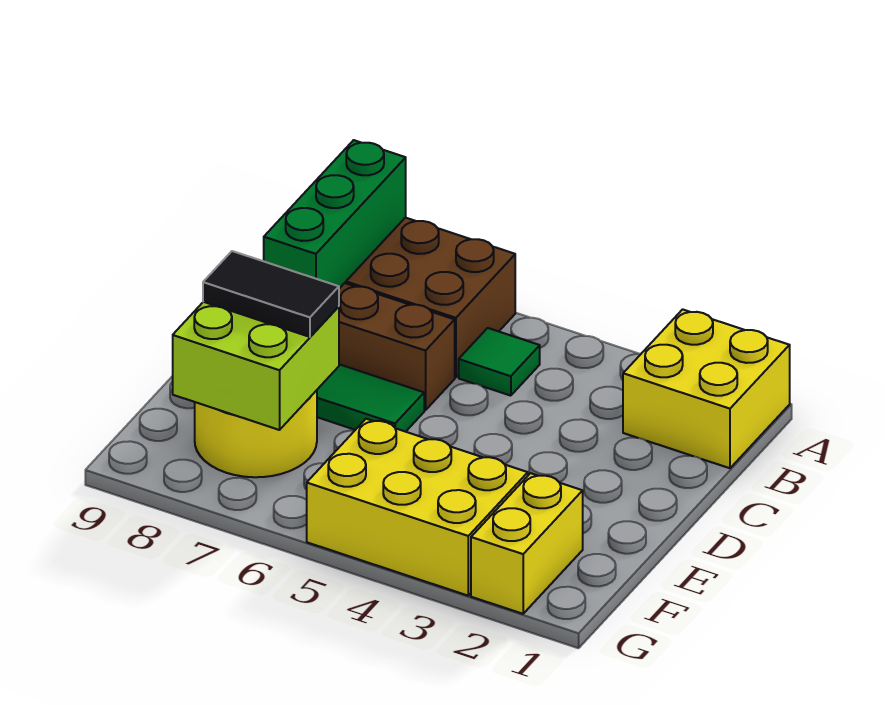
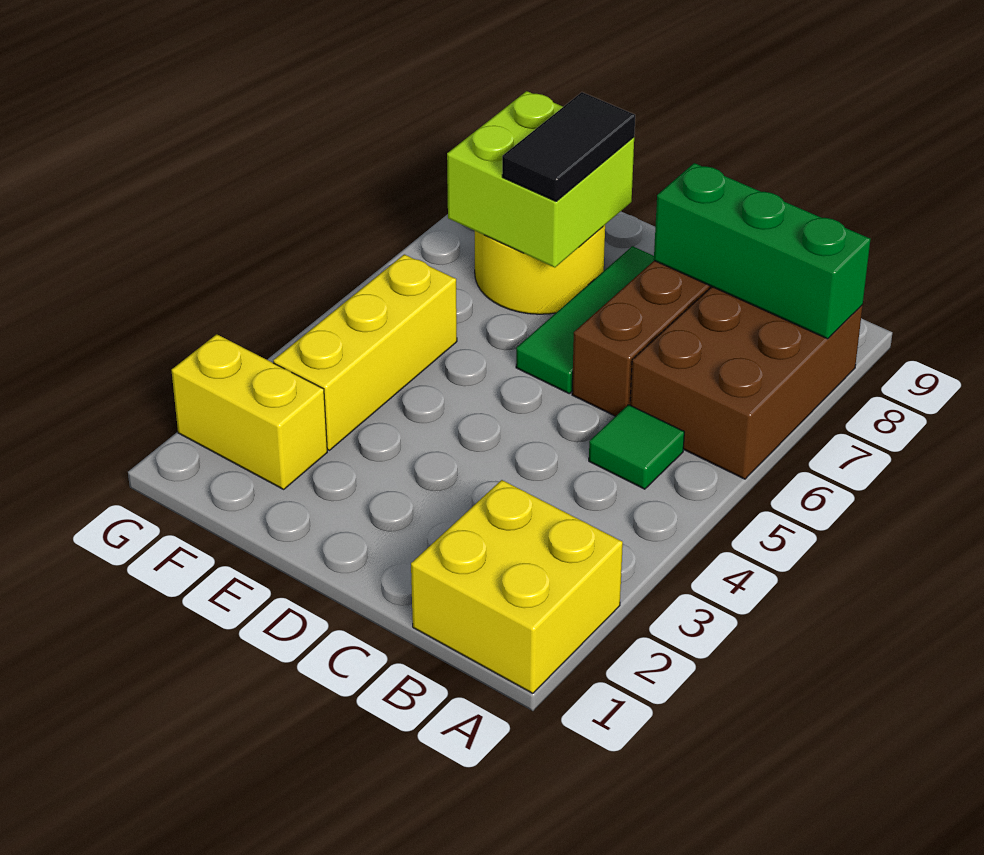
yellow brick F3:G5 level 1 -> yellow brick F3:F5 level 1

